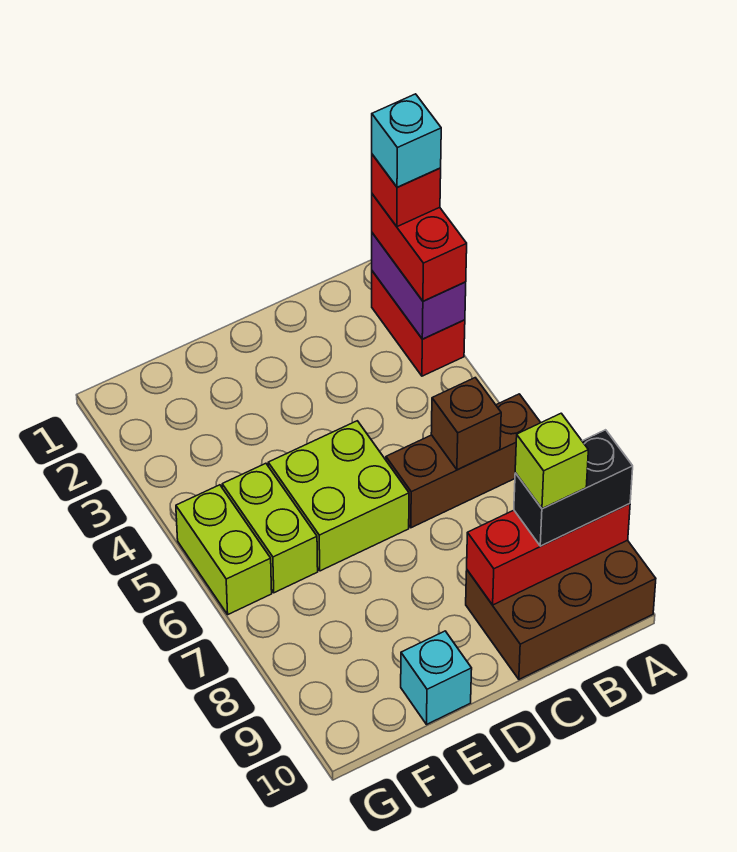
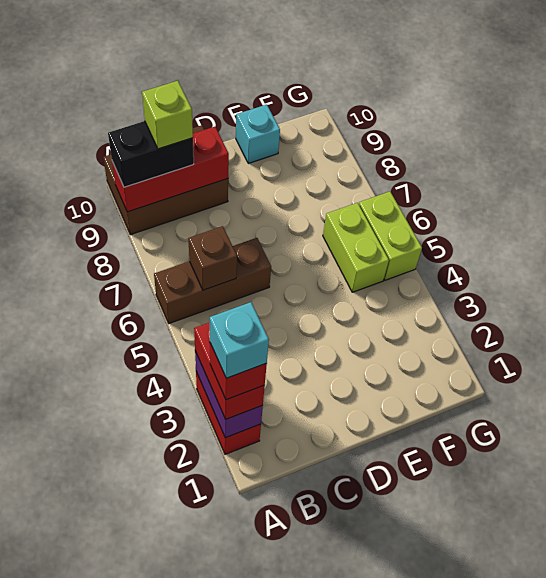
lime brick D5:E6 level 1 -> none

